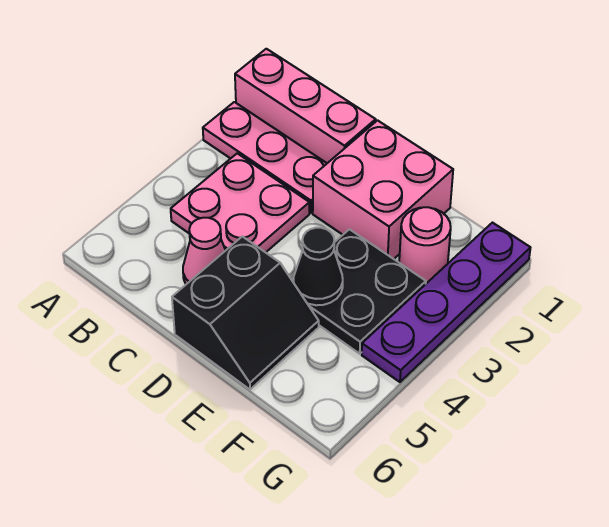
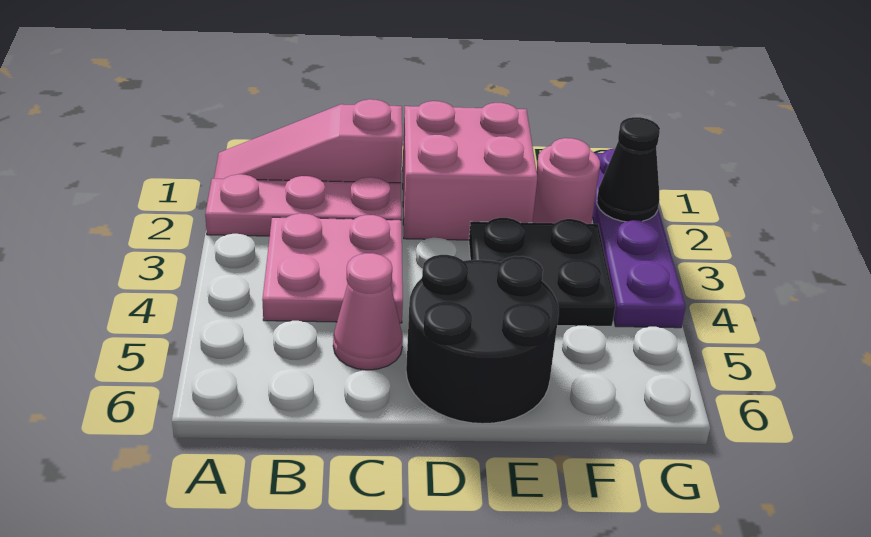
pink brick A1:C1 level 1 -> pink slope A1:C1 level 1 top C
black slope D5:E6 level 1 top D -> black round brick D5:E6 level 1
black cone E4 level 2 -> black cone G2 level 2

